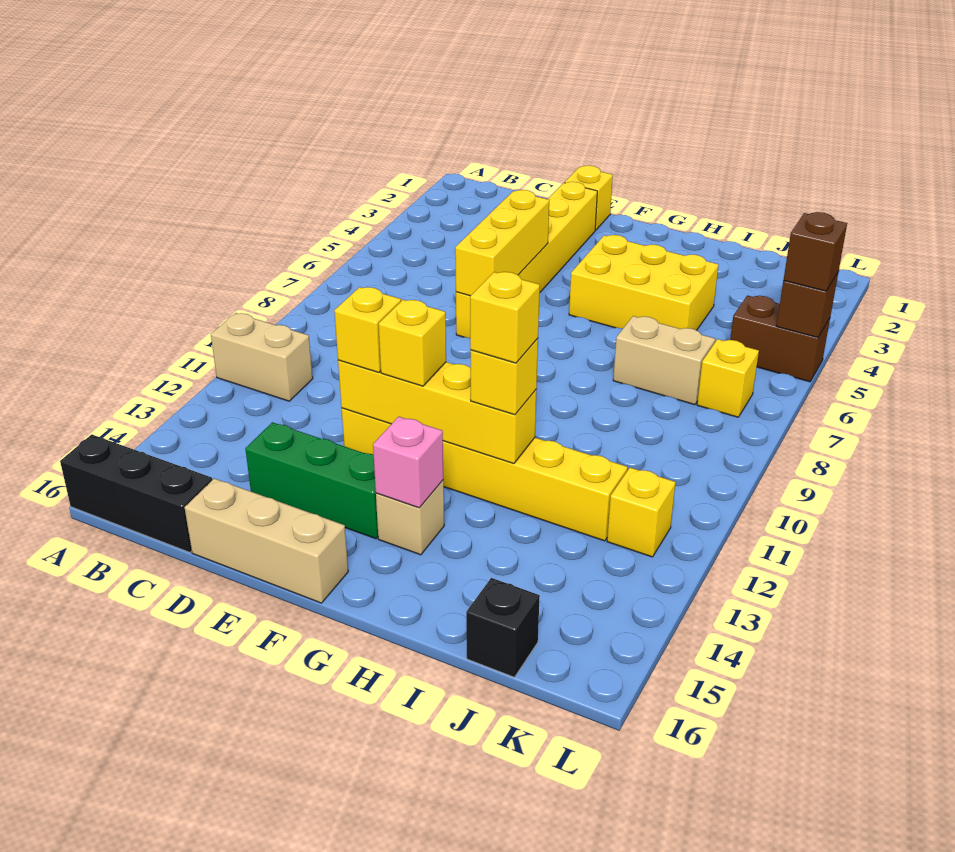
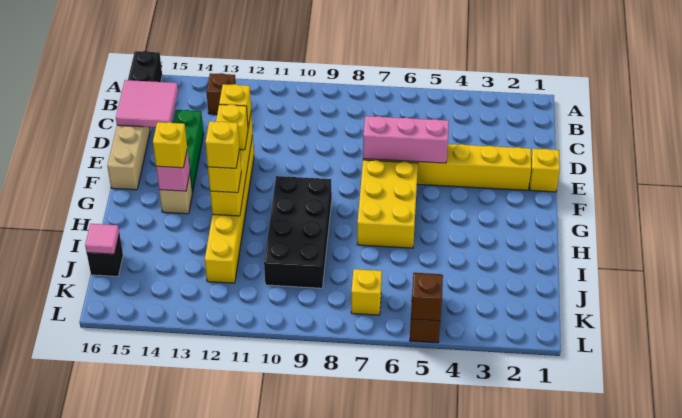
tan brick A11:B11 level 1 -> none
none -> pink tile C15:D16 level 2
yellow brick E5:E7 level 2 -> pink brick E5:E7 level 2
yellow brick G4:I5 level 1 -> yellow brick F6:H7 level 1
none -> black brick G9:J10 level 1
tan brick I7:J7 level 1 -> none
none -> pink tile J16 level 2
yellow brick K12 level 1 -> yellow brick G14 level 3
brown brick L5 level 3 -> brown brick B13 level 1

